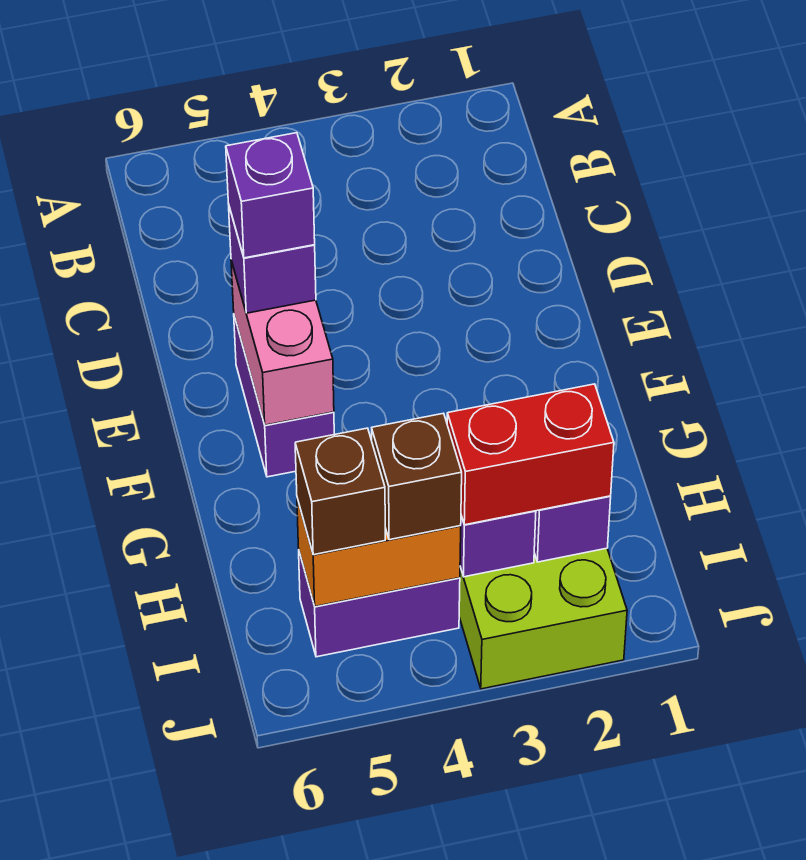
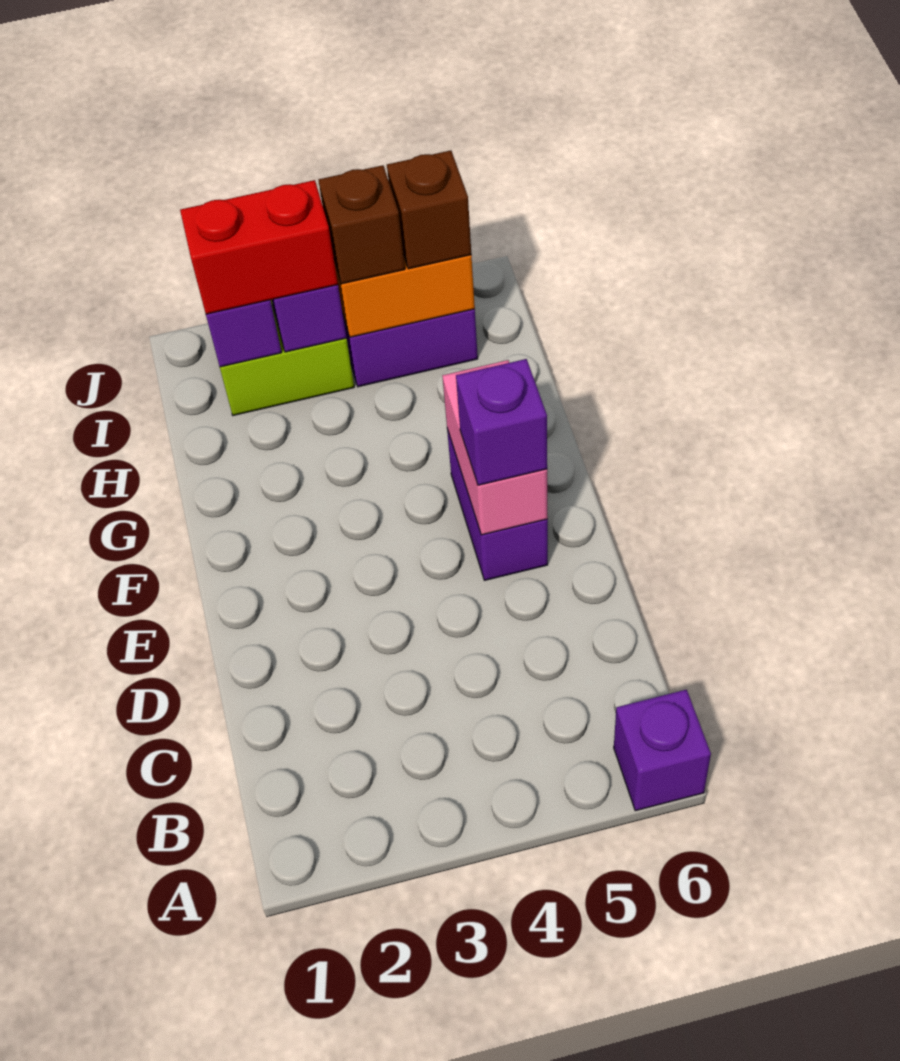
purple brick E5 level 4 -> purple brick A6 level 1

